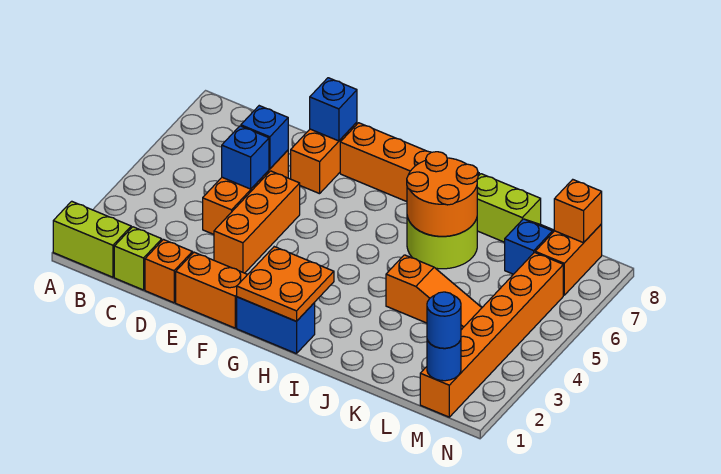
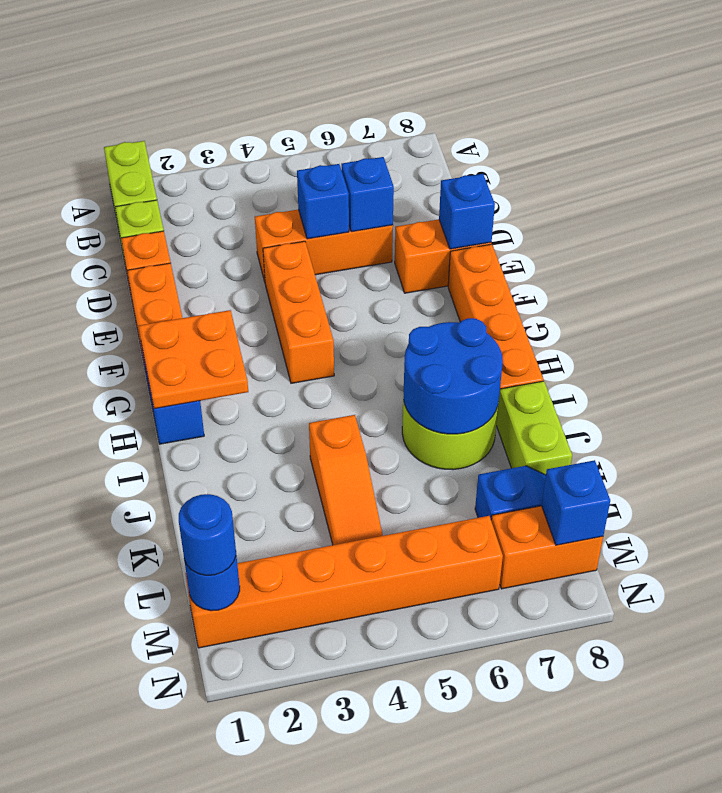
orange brick E3:E5 level 1 -> orange brick E4:G4 level 1
orange round brick I6:J7 level 2 -> blue round brick I6:J7 level 2
orange brick M8 level 2 -> blue brick M8 level 2

